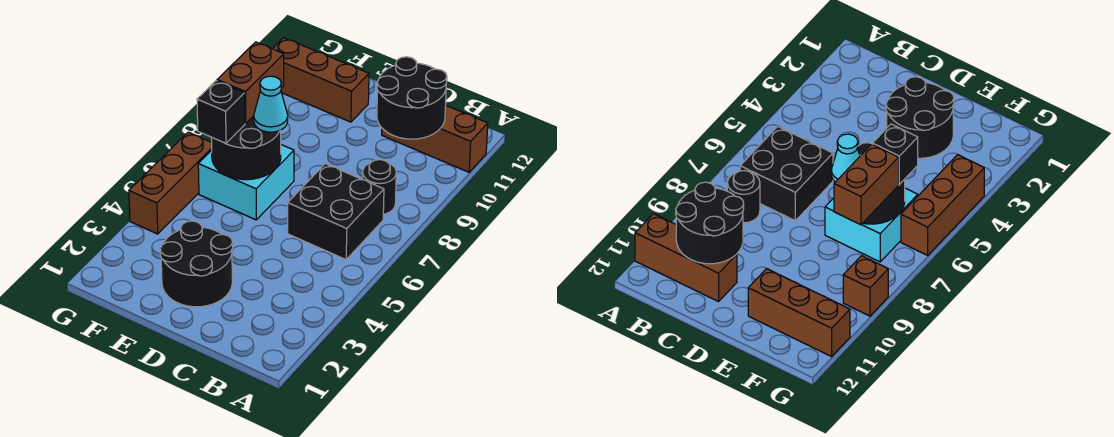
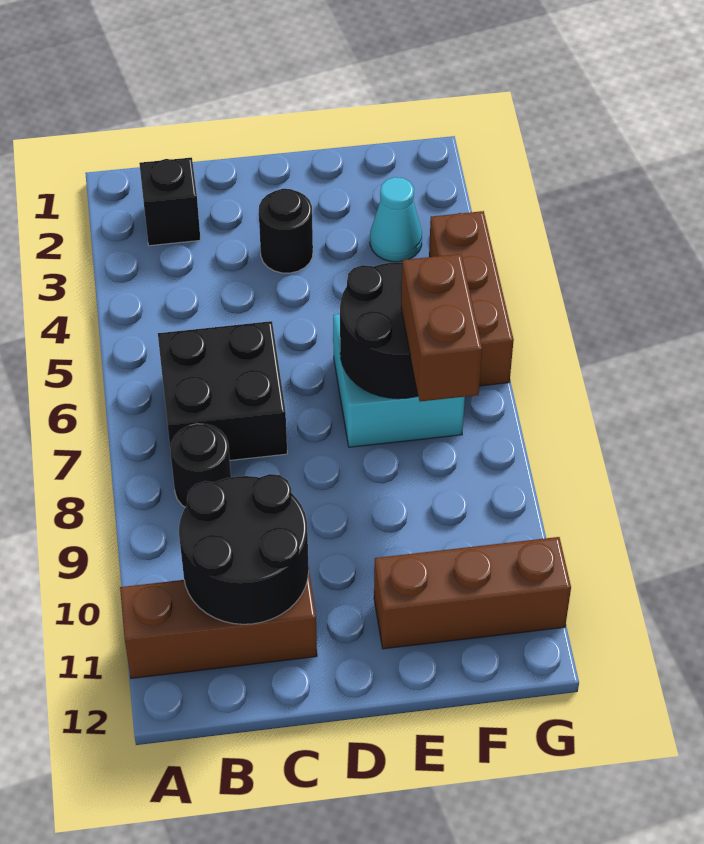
black round brick D2:E3 level 1 -> black round brick D3 level 1
cyan cone E7 level 3 -> cyan cone F3 level 1
black brick F6 level 3 -> black brick B2 level 1
brown brick G9 level 1 -> none

